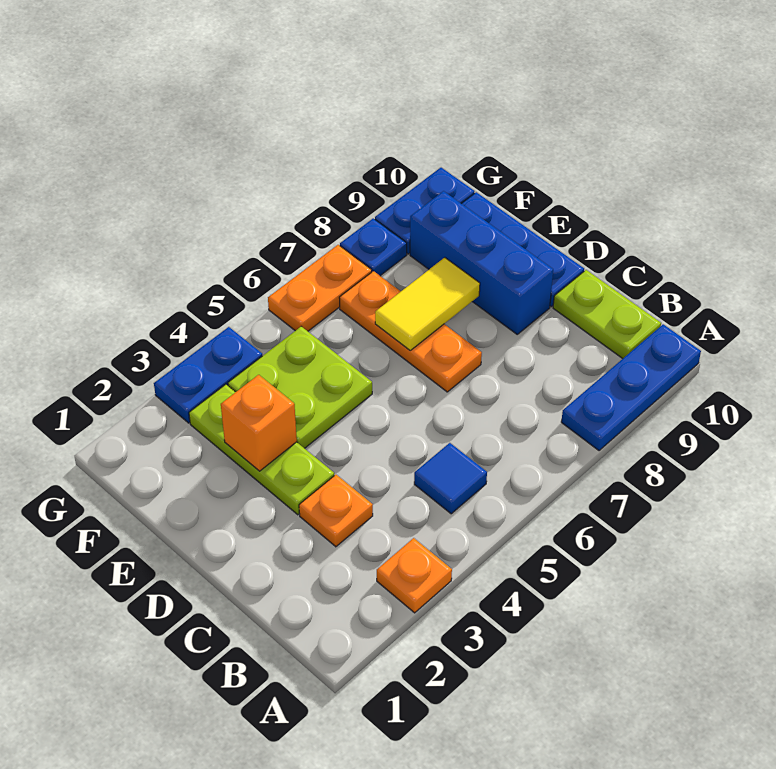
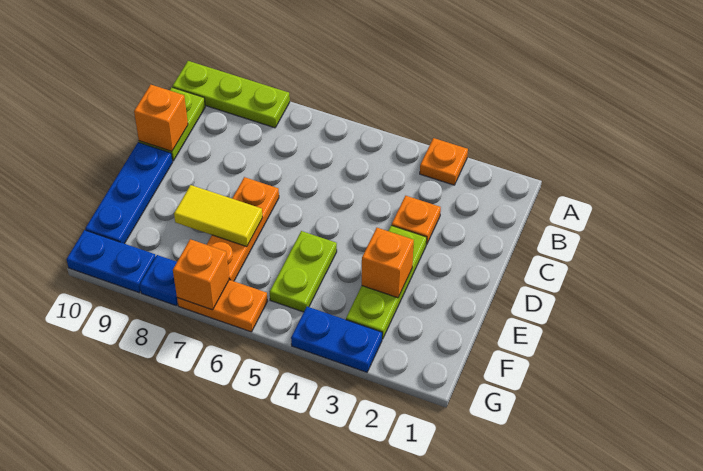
blue plate A8:A10 level 1 -> lime plate A8:A10 level 1
blue tile B5 level 1 -> none
none -> orange brick C10 level 2
blue brick D9:F9 level 1 -> none
lime plate E4:F5 level 1 -> lime plate E5:F5 level 1
none -> orange brick G7 level 2

